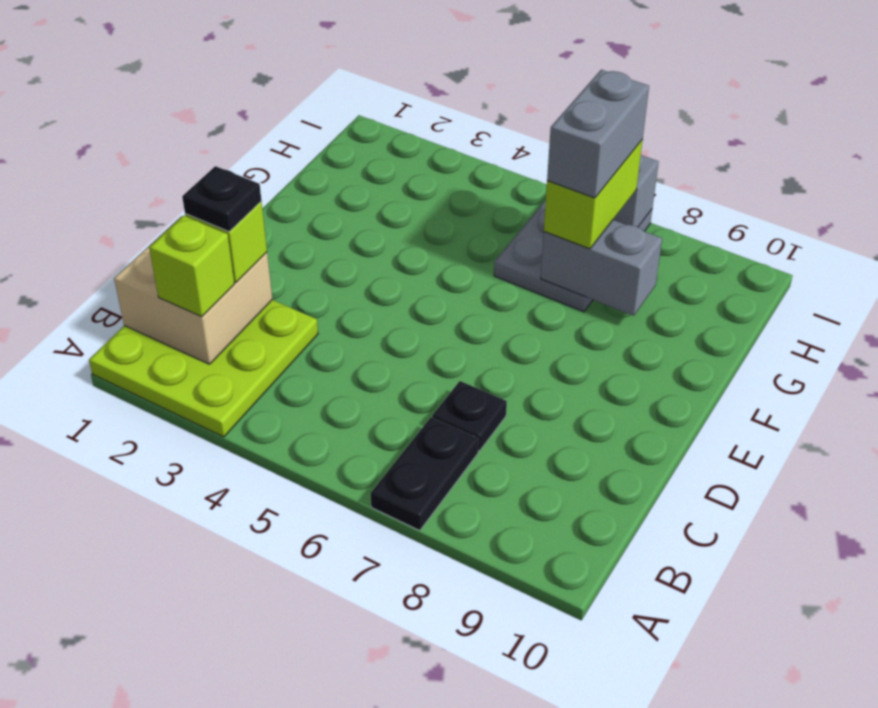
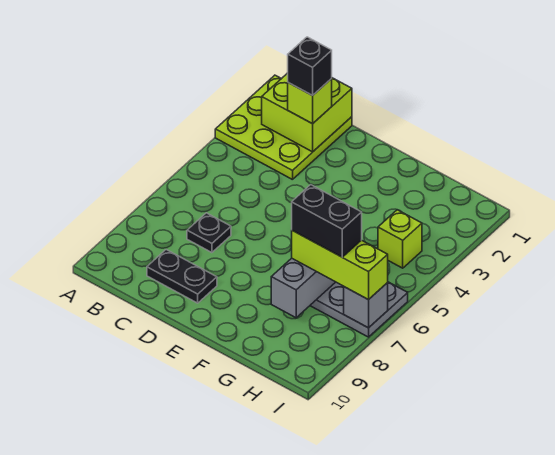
black plate A7:B7 level 1 -> black plate C9:D9 level 1
tan brick B1:C2 level 2 -> lime brick B1:C2 level 2
lime brick B2 level 3 -> lime brick H4 level 1
black plate C2 level 4 -> black brick C2 level 4
lime brick G7:H7 level 3 -> lime brick G7:I7 level 3
grey brick G7:H7 level 4 -> black brick G7:H7 level 4

